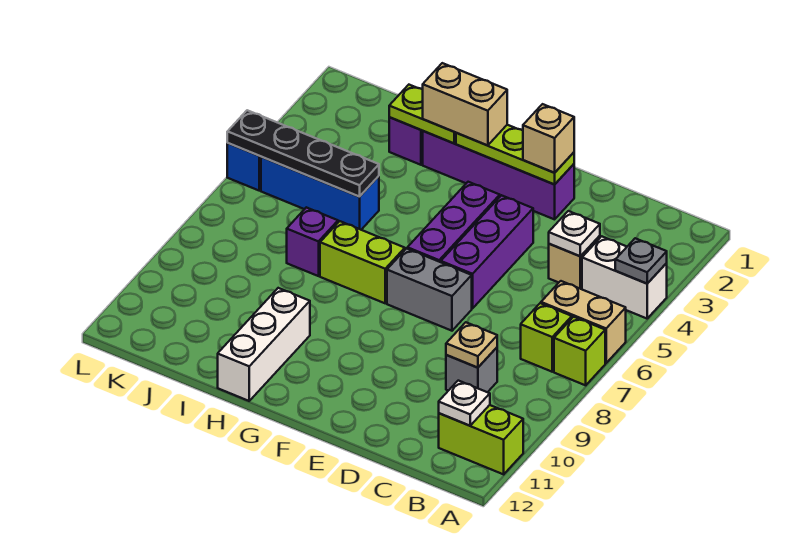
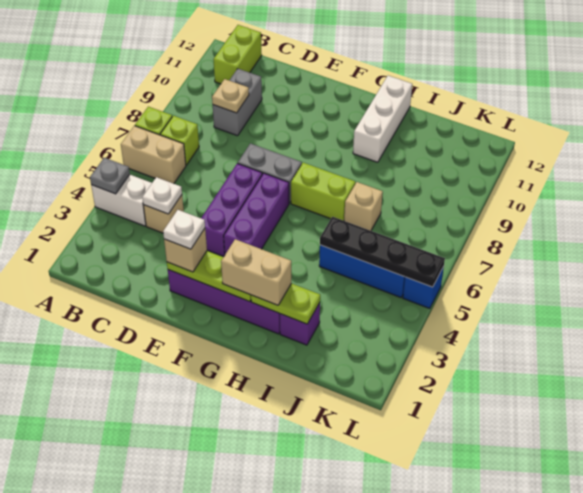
lime brick A11:B11 level 1 -> lime brick B11:B12 level 1
white plate B11 level 2 -> white plate E2 level 4
grey brick C9 level 1 -> grey brick C9:C10 level 1
purple brick I7 level 1 -> tan brick I7 level 1

